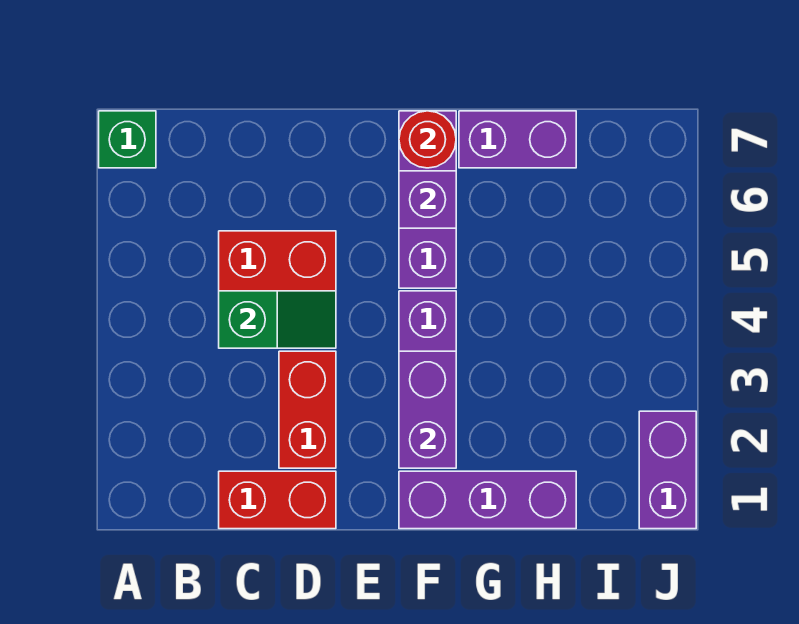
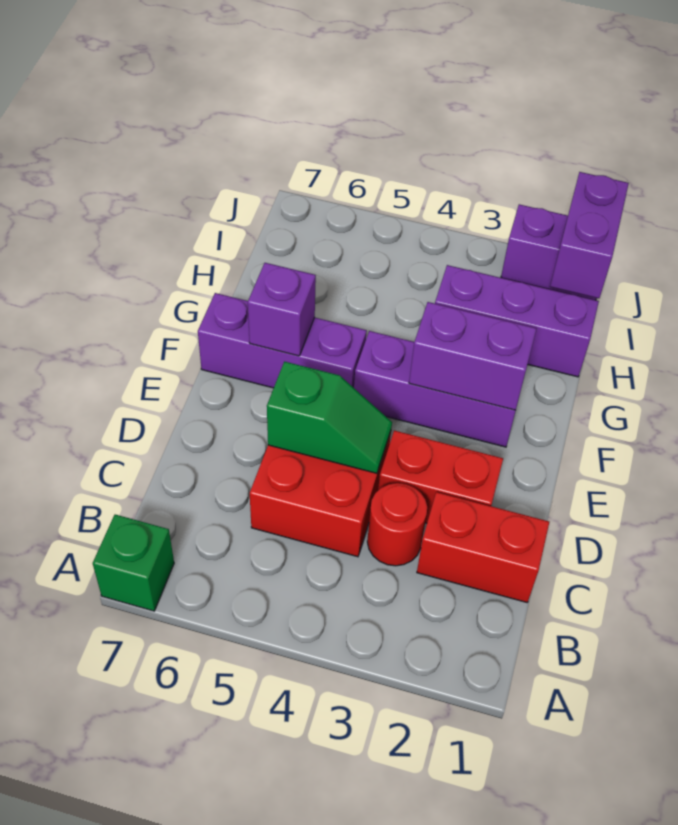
red brick C1:D1 level 1 -> red brick C1:C2 level 1
green slope C4:D4 level 2 top C -> green slope D4:D5 level 2 top 5
purple brick F1:H1 level 1 -> purple brick H1:H3 level 1
red round brick F7 level 2 -> red round brick C3 level 1
purple brick G7:H7 level 1 -> purple brick I1:J1 level 2

